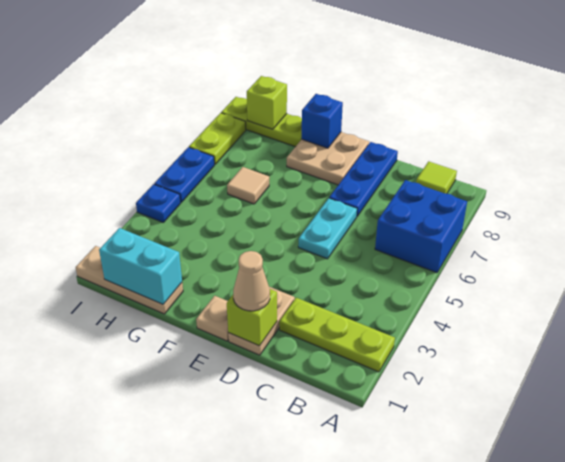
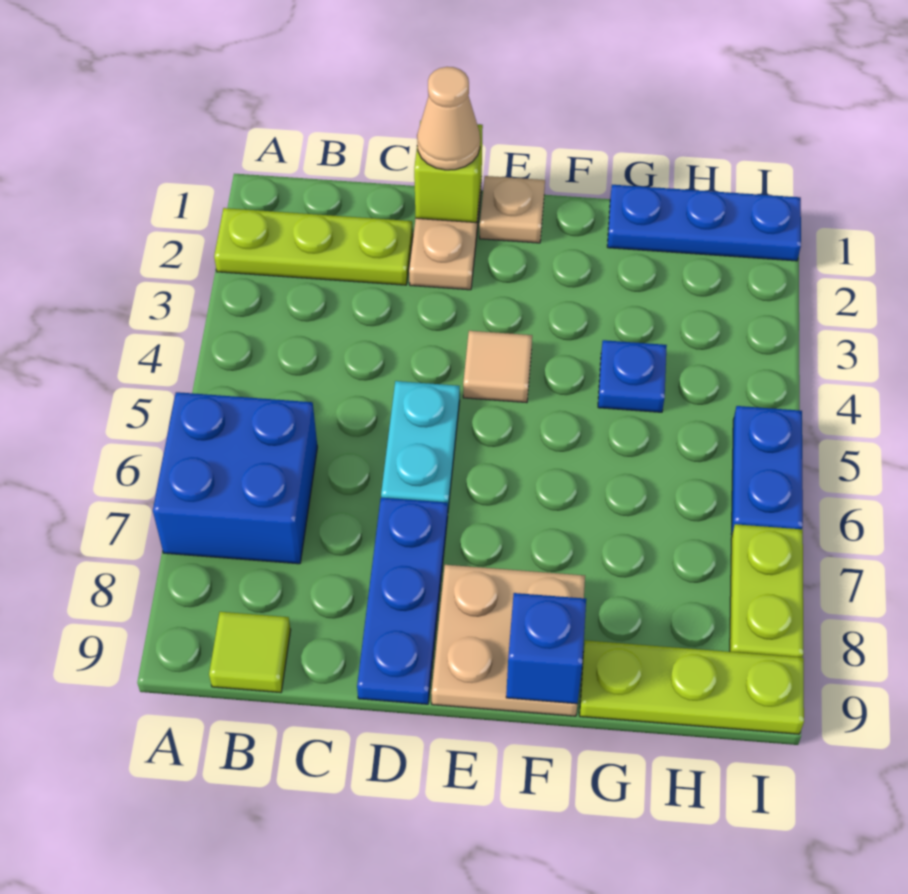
tan plate G1:I1 level 1 -> blue plate G1:I1 level 1
cyan brick G1:H1 level 2 -> none
tan tile G6 level 1 -> tan tile E4 level 1
lime brick H9 level 2 -> none
blue plate I4 level 1 -> blue plate G4 level 1

